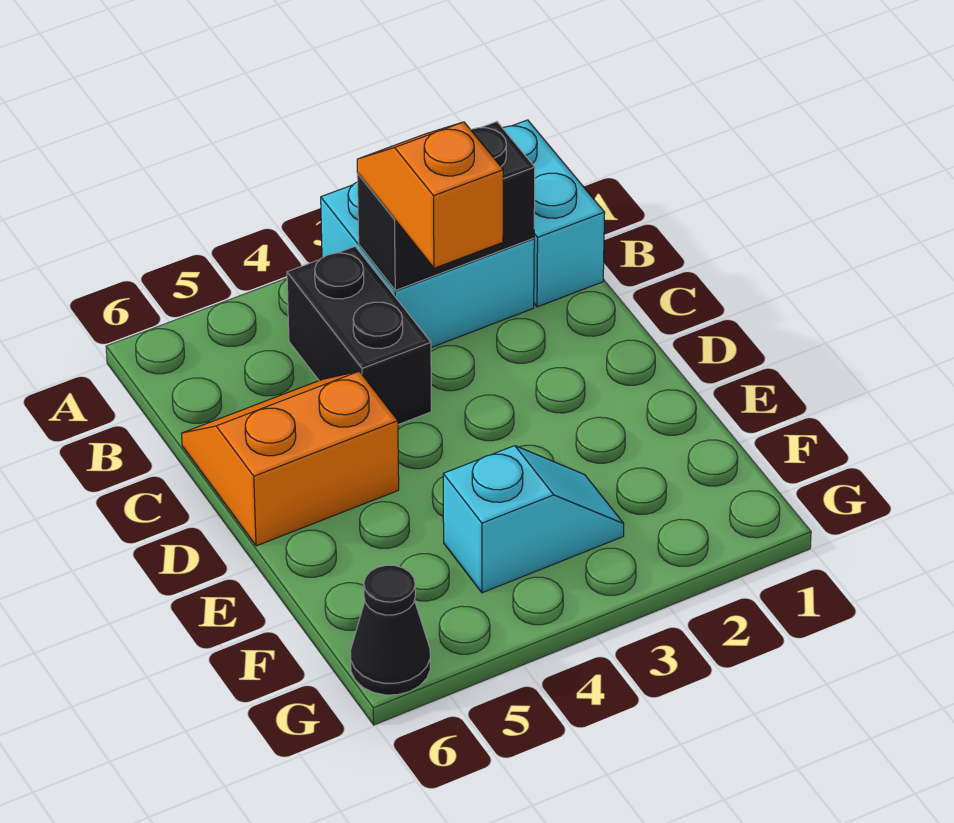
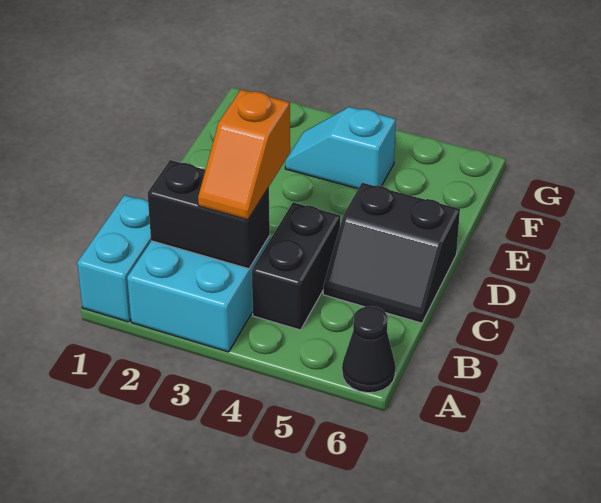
orange slope C5:D6 level 1 top D -> black slope C5:D6 level 1 top D
black cone G6 level 1 -> black cone A6 level 1

